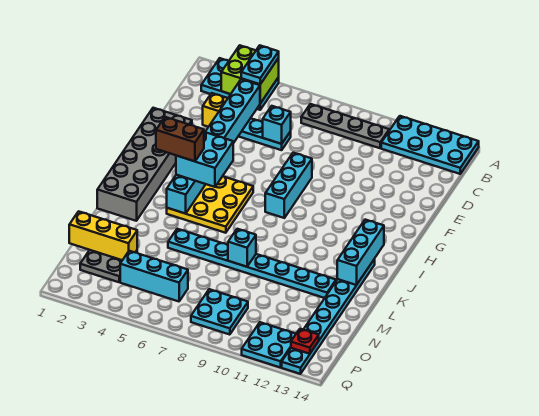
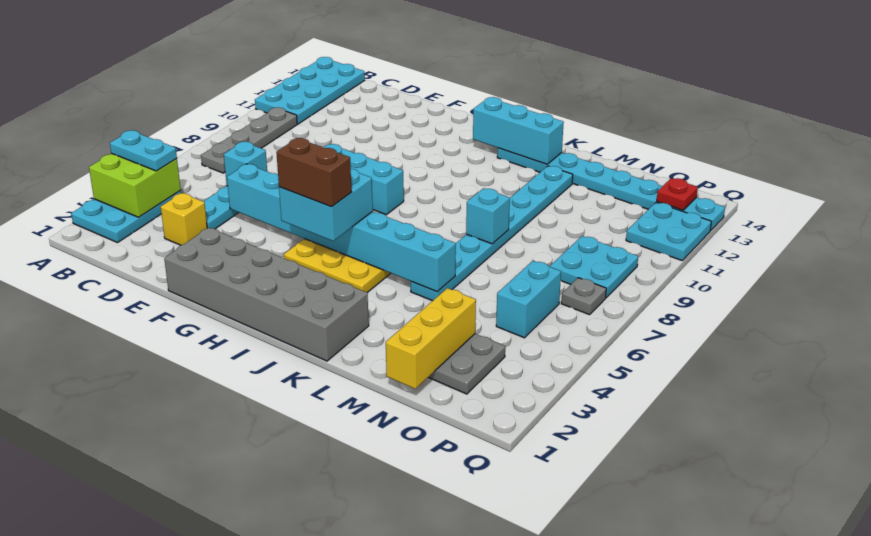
cyan brick C4:J4 level 2 -> cyan brick E5:L5 level 2
brown brick I3:I4 level 4 -> brown brick H4:I4 level 4
cyan brick O4:O6 level 1 -> cyan brick O5:O6 level 1
none -> grey plate P7 level 1

